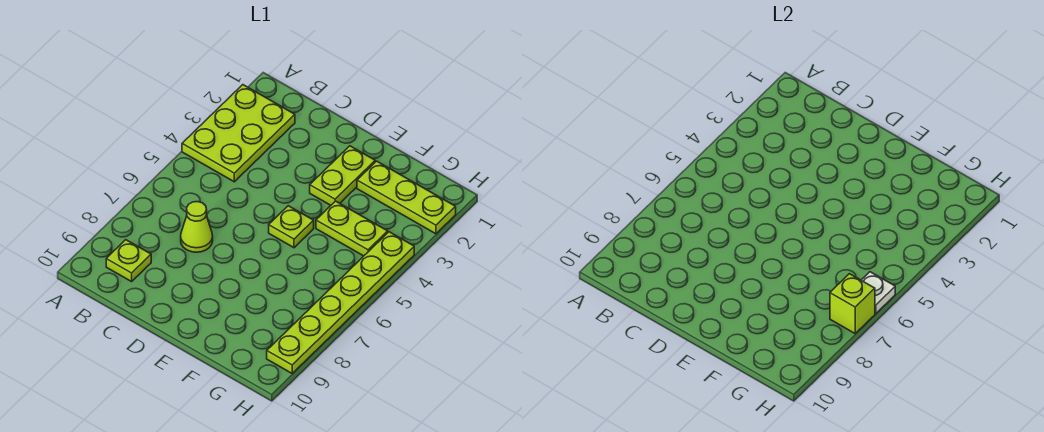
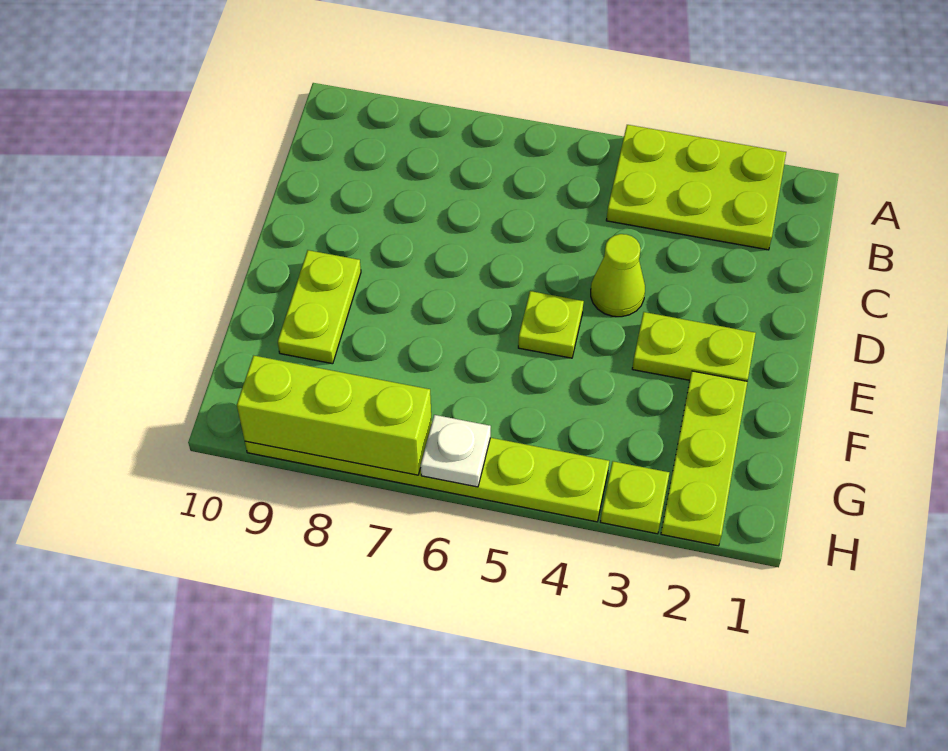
lime plate B9 level 1 -> lime plate H3 level 1
lime cone C7 level 1 -> lime cone D4 level 1
lime plate F4:G4 level 1 -> lime plate E9:F9 level 1
lime brick H7 level 2 -> lime brick H7:H9 level 2

